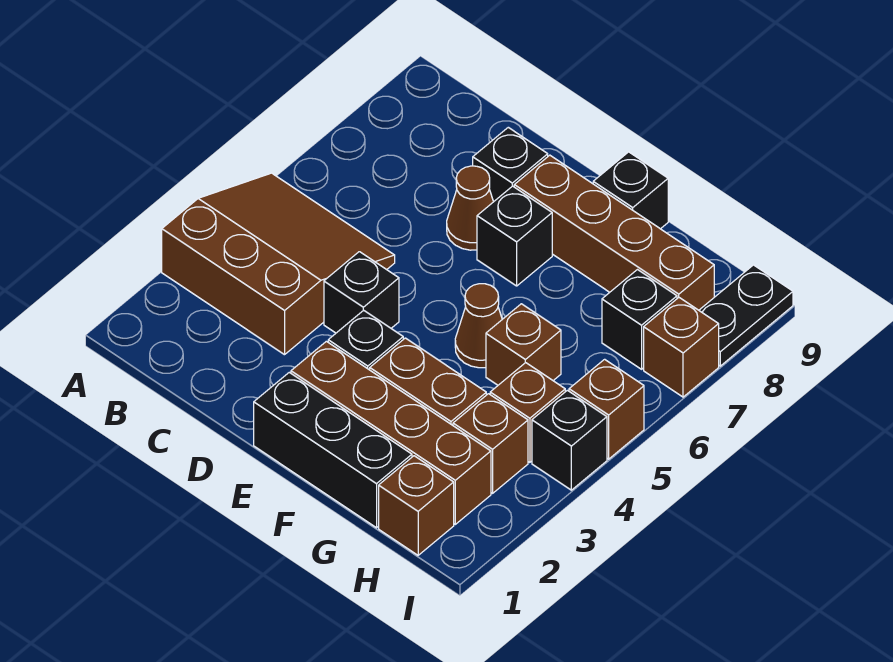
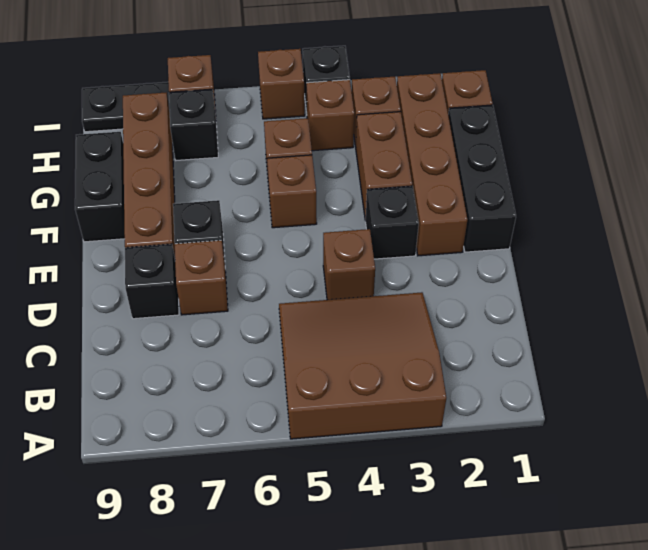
brown slope A3:C5 level 1 top 3 -> brown slope A3:C5 level 1 top A
black brick D4 level 1 -> brown brick D4 level 1
brown cone D7 level 1 -> brown brick D7 level 1
brown cone F5 level 1 -> brown brick F5 level 1
black brick F9 level 1 -> black brick F9:G9 level 1

